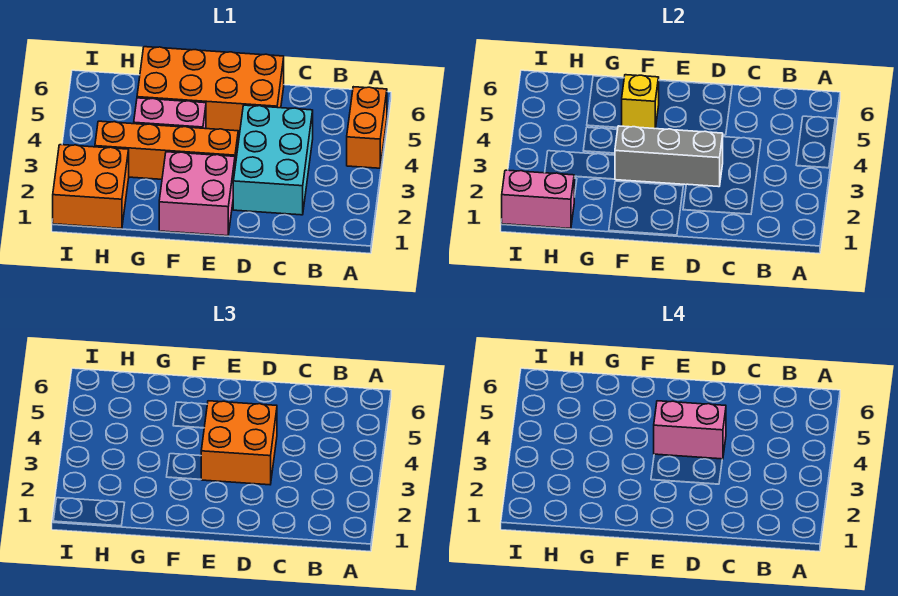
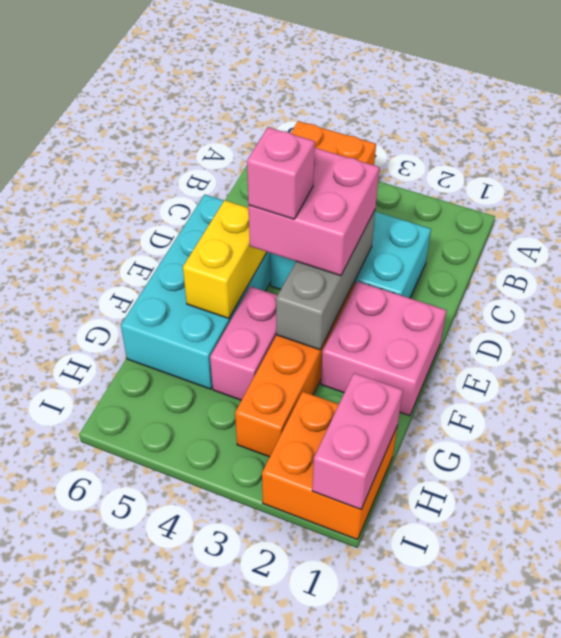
orange brick D3:E4 level 3 -> pink brick D3:E4 level 3
pink brick D4:E4 level 4 -> pink brick E4 level 4
orange brick D5:G6 level 1 -> cyan brick D5:G6 level 1
yellow brick F5 level 2 -> yellow brick E5:F5 level 2

